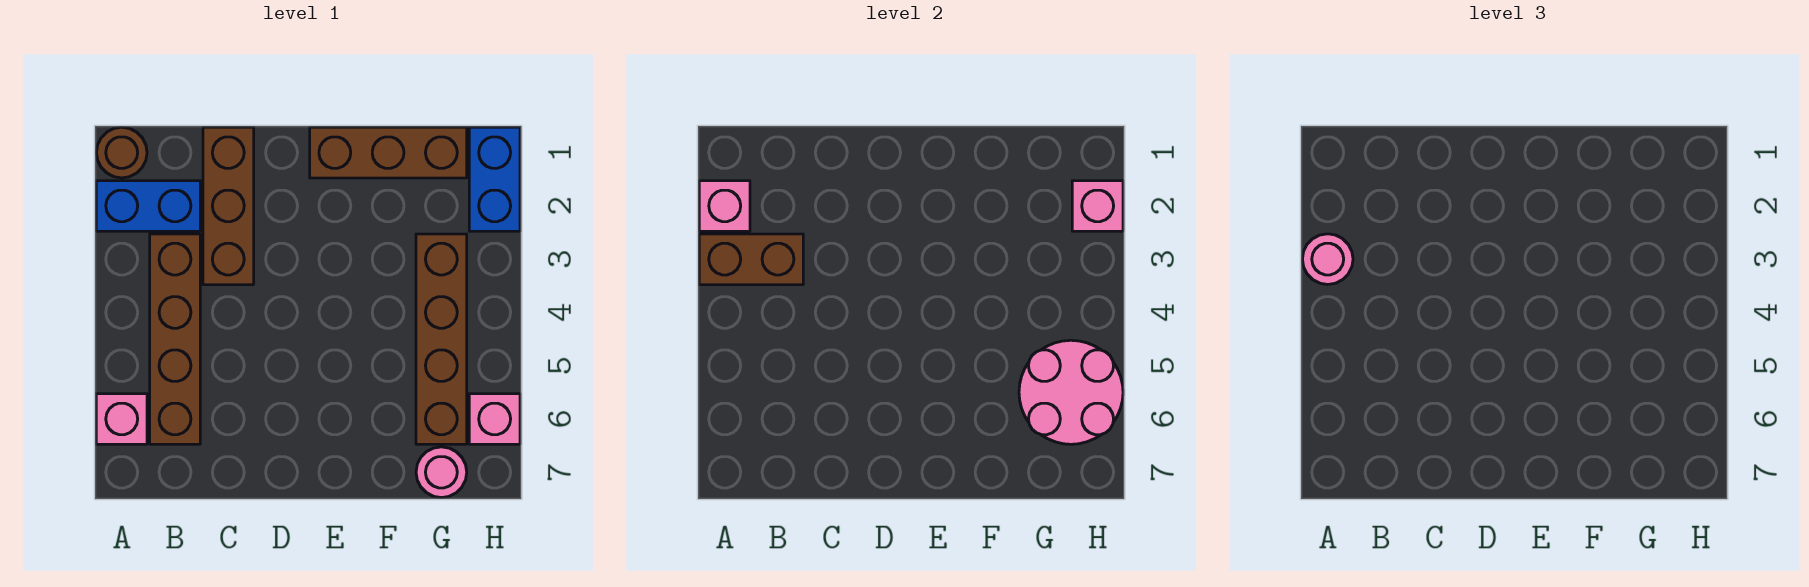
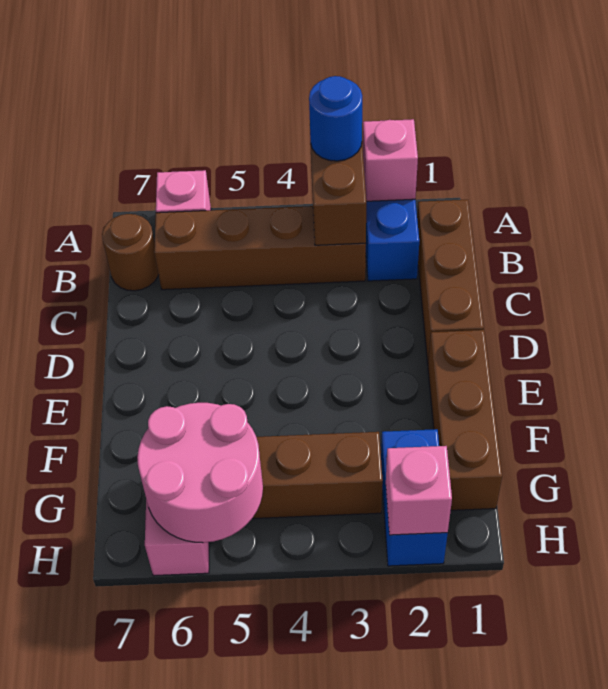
brown round brick A1 level 1 -> brown round brick B7 level 1
pink round brick A3 level 3 -> blue round brick A3 level 3
brown brick C1:C3 level 1 -> brown brick B1:D1 level 1
pink round brick G7 level 1 -> none
blue brick H1:H2 level 1 -> blue brick G2:H2 level 1

